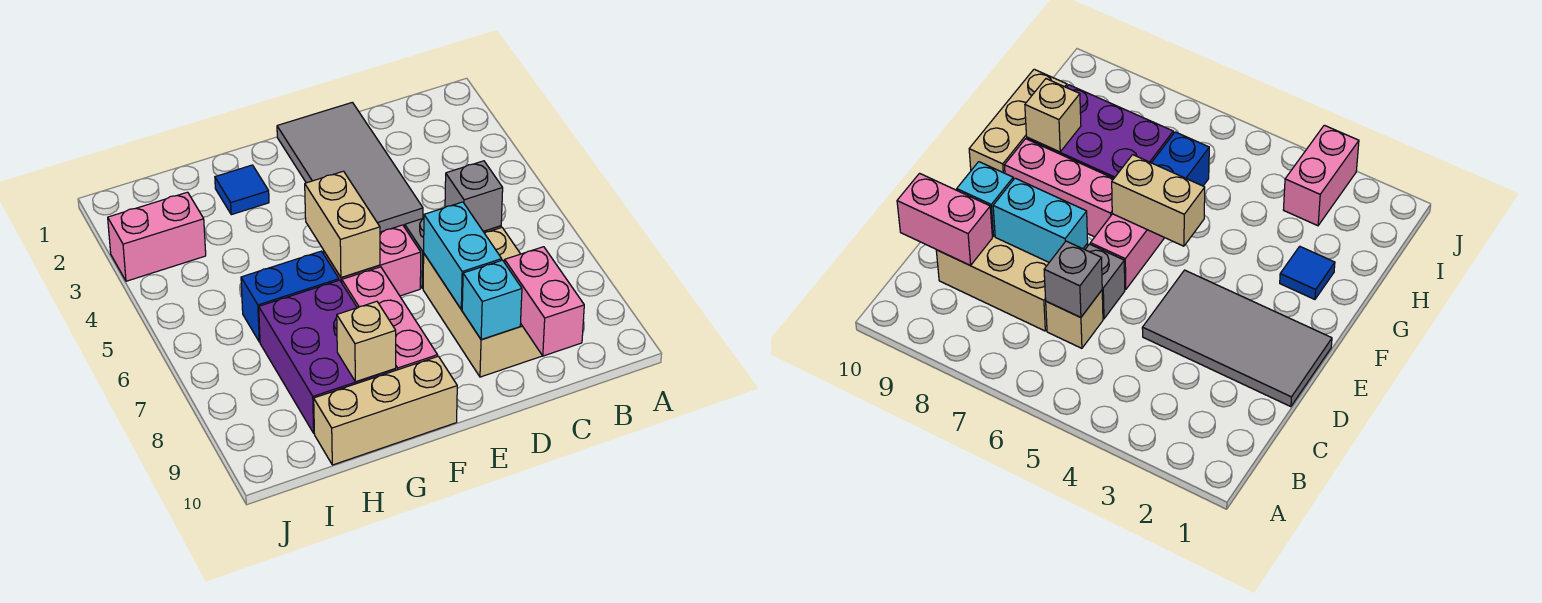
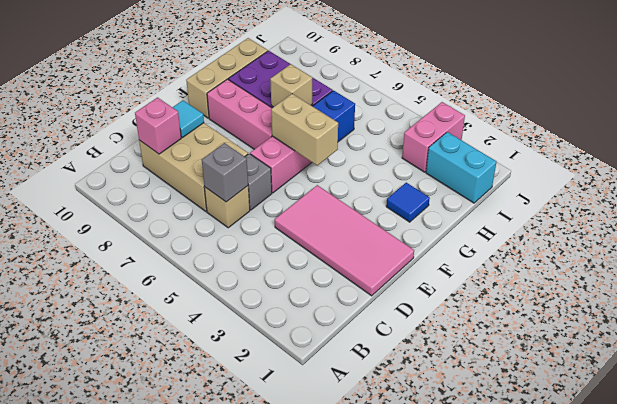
pink brick C9:C10 level 2 -> pink brick C9 level 2
grey tile D1:E4 level 1 -> pink tile D1:E4 level 1
cyan brick D7:D8 level 2 -> cyan brick I1:I2 level 1
cyan brick D9 level 2 -> cyan tile D9 level 2
tan brick G9 level 2 -> tan brick G7 level 2

